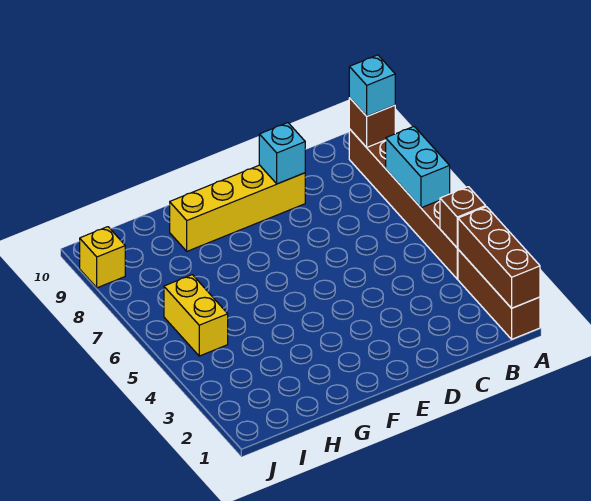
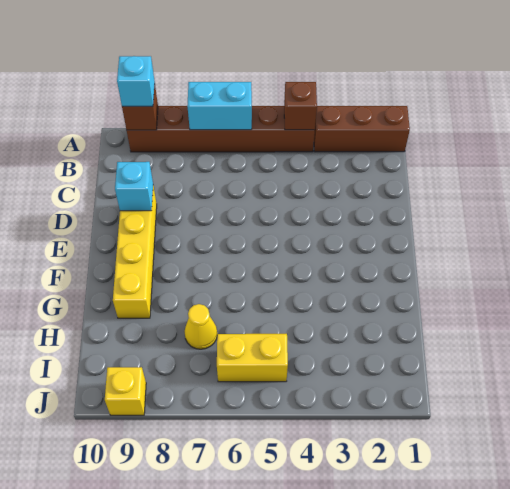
brown brick A1:A3 level 2 -> none
none -> yellow cone H7 level 1

